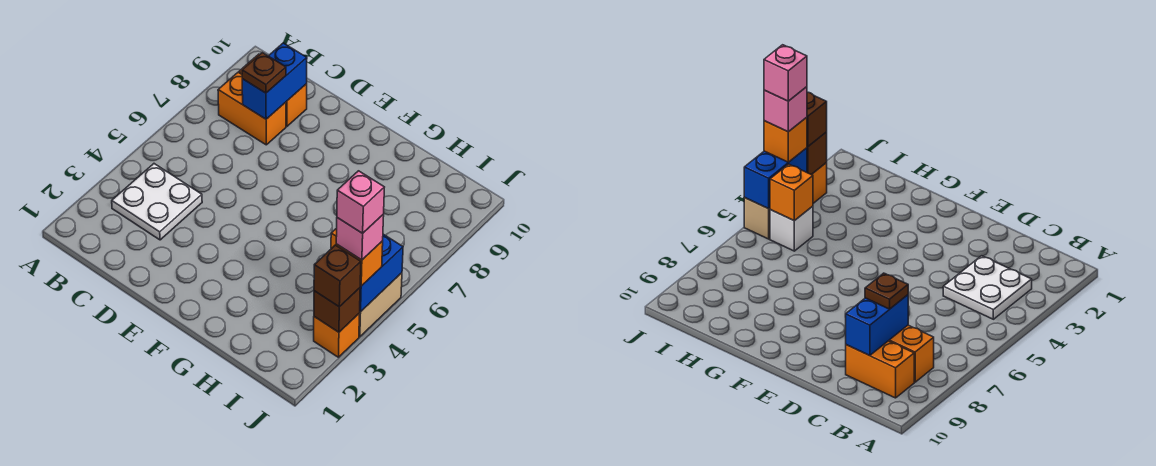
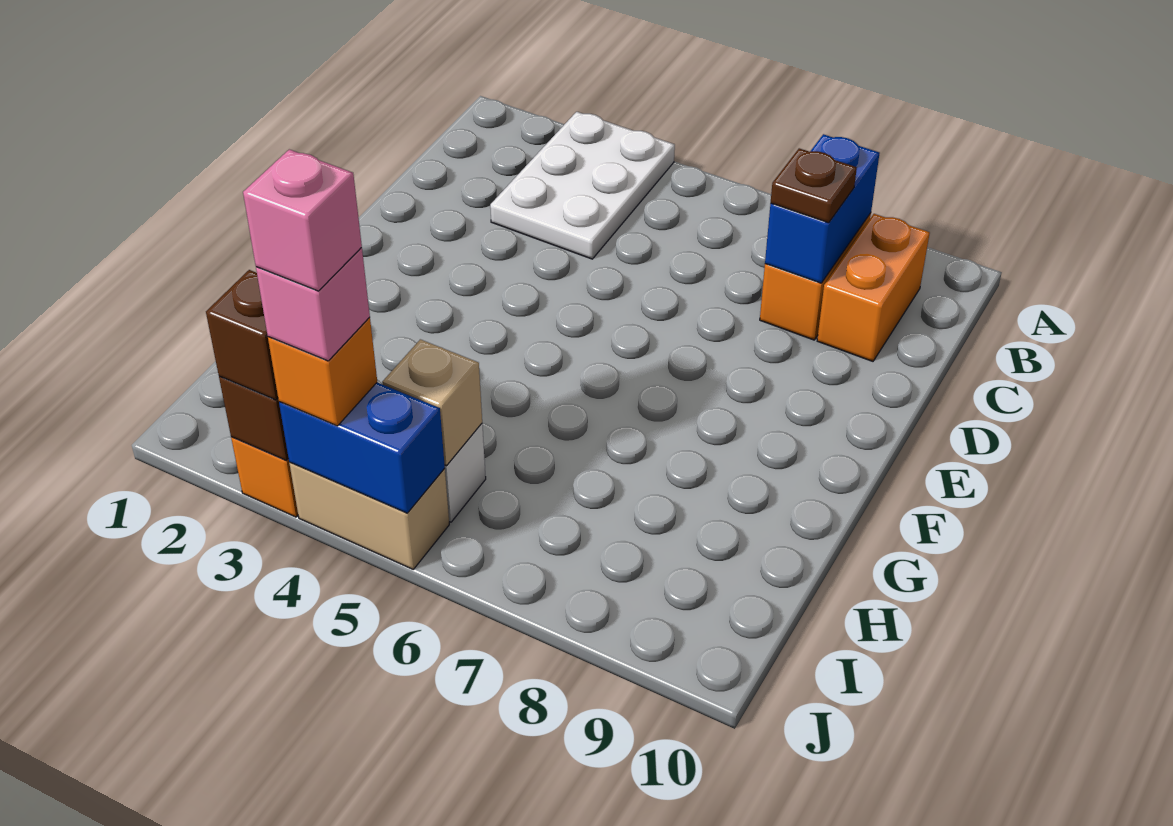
white plate B3:C4 level 1 -> white plate A3:C4 level 1
blue brick C8:C9 level 2 -> blue brick B8:C8 level 2
orange brick I5 level 2 -> tan brick I5 level 2

